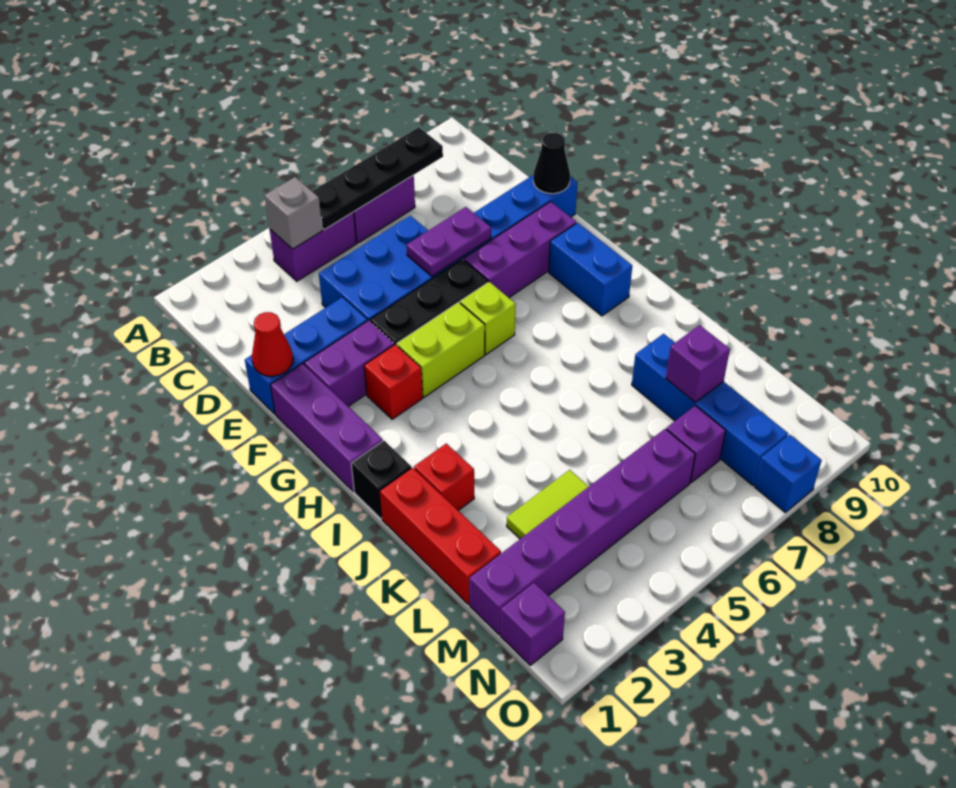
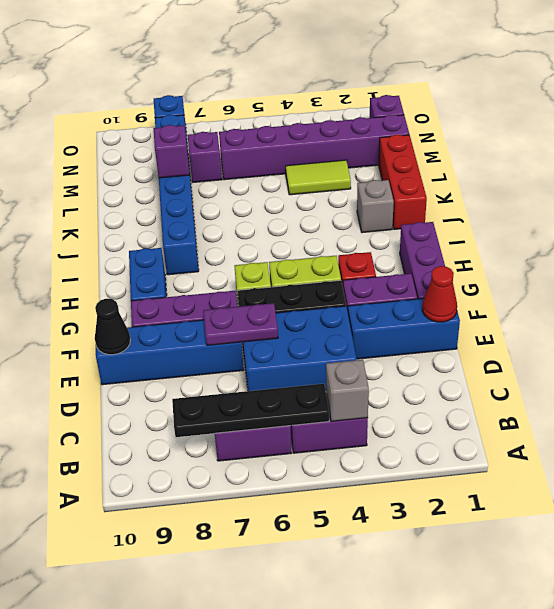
black brick I1 level 1 -> none
red brick J2 level 1 -> grey brick J2 level 1
blue brick K8:N8 level 1 -> blue brick I8:N8 level 1

